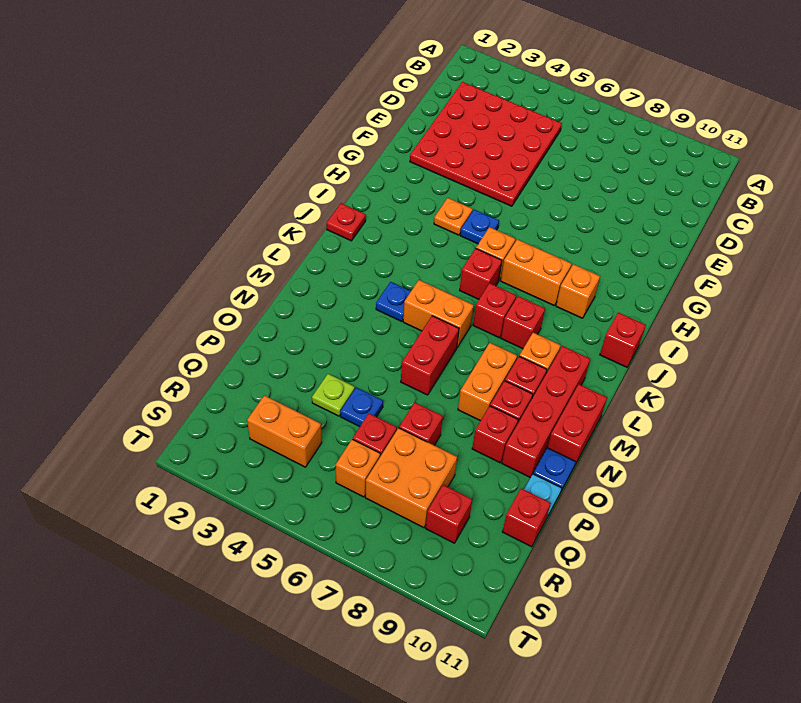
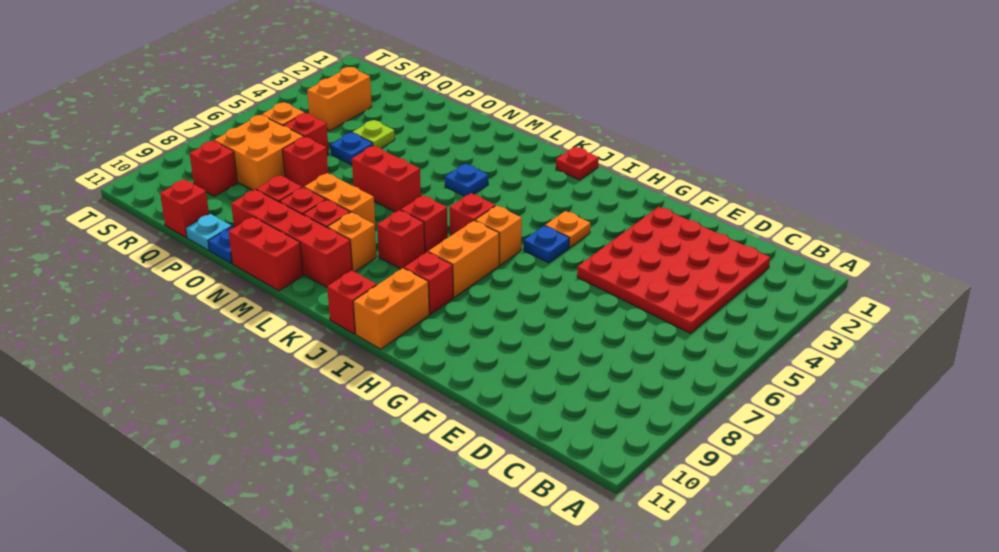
orange brick I9 level 1 -> red brick I9 level 1
orange brick L5:L6 level 1 -> orange brick I10:I11 level 1

